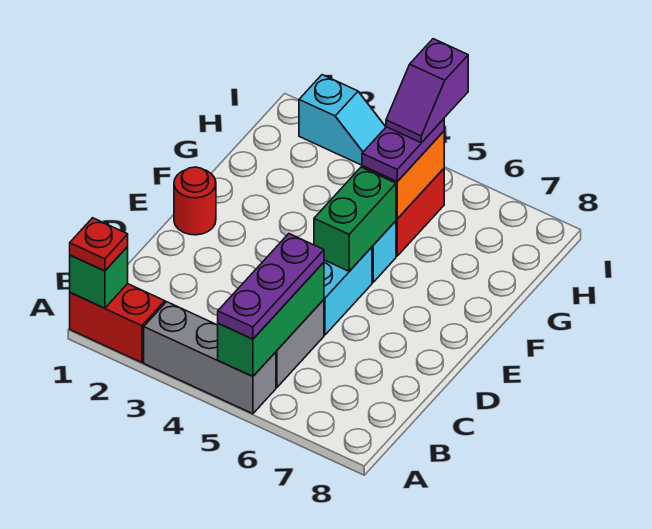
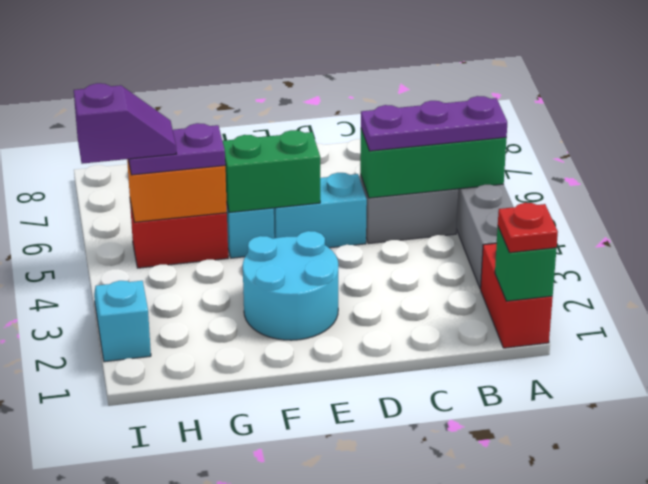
red round brick E1 level 1 -> none
none -> cyan round brick E2:F3 level 1

